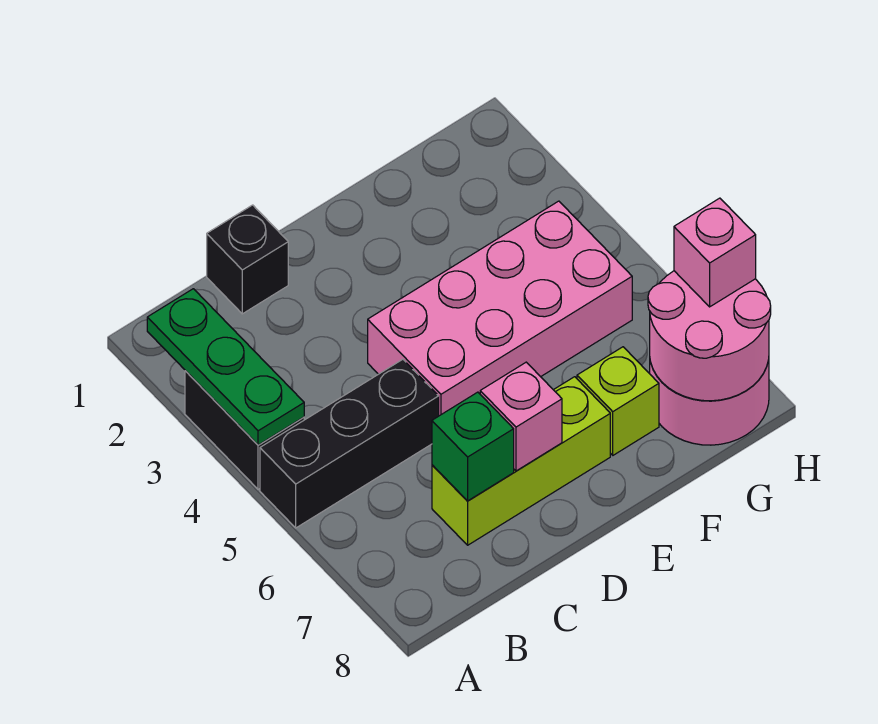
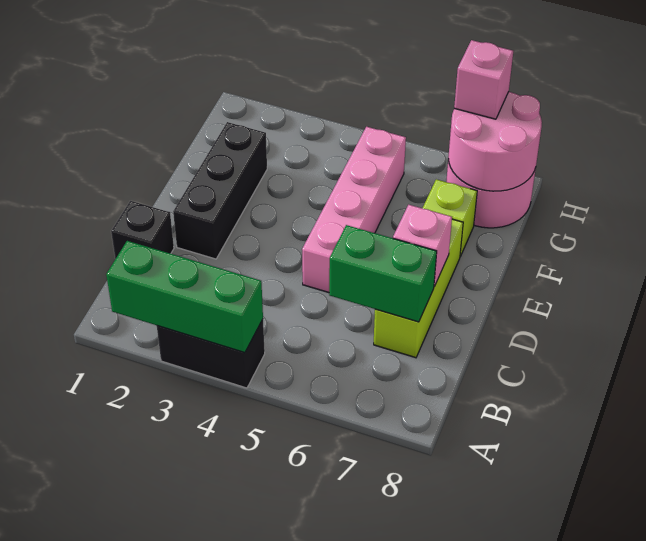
green plate A2:A4 level 2 -> green brick A2:A4 level 2
black brick A5:C5 level 1 -> black brick D2:F2 level 1
green brick C7 level 2 -> green brick C6:C7 level 2
pink brick D4:G5 level 1 -> pink brick D5:G5 level 1

